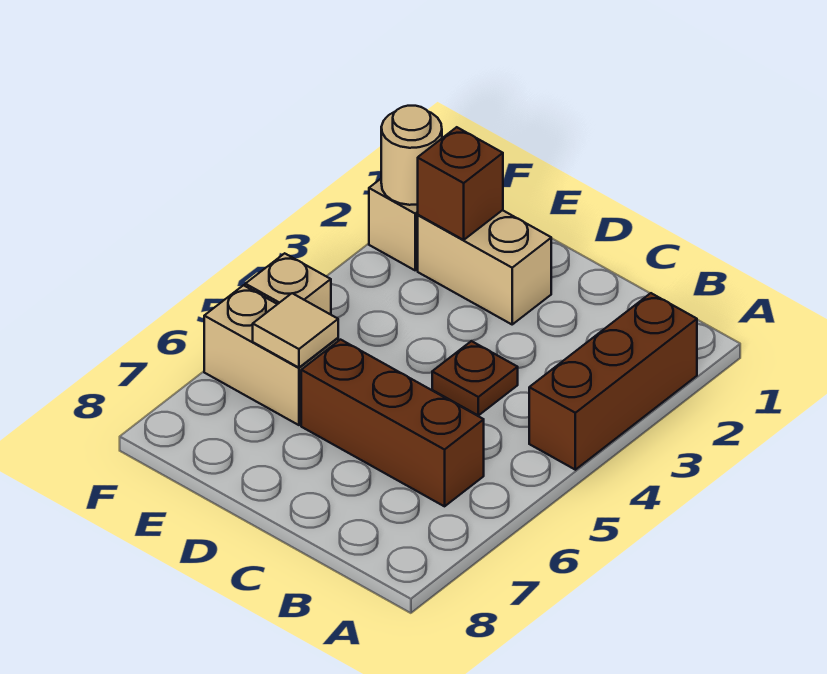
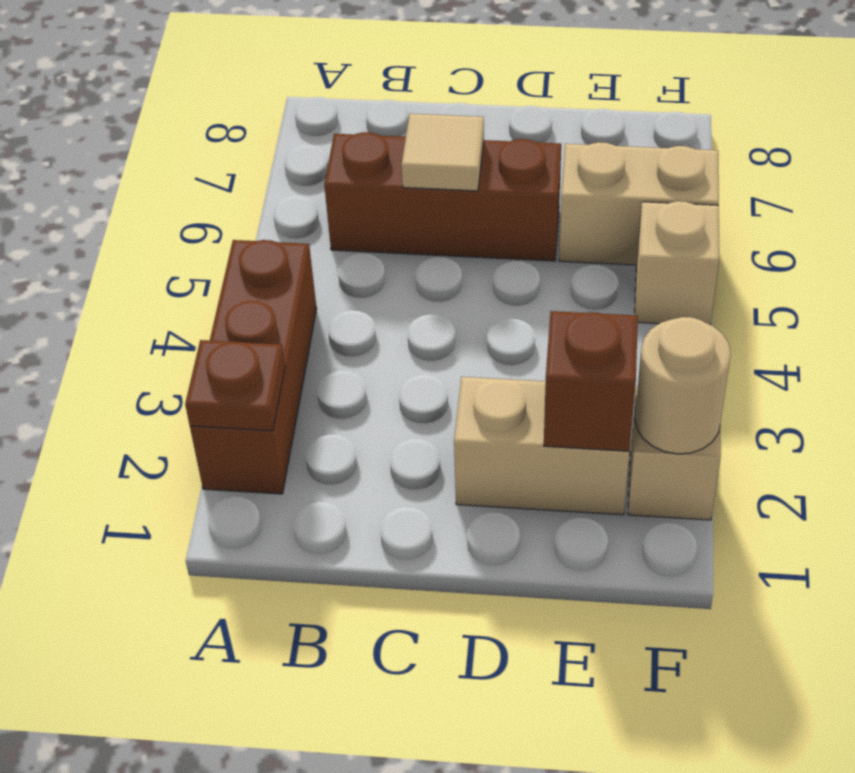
brown plate C4 level 1 -> brown plate A2 level 2
tan tile E6 level 2 -> tan tile C6 level 2

